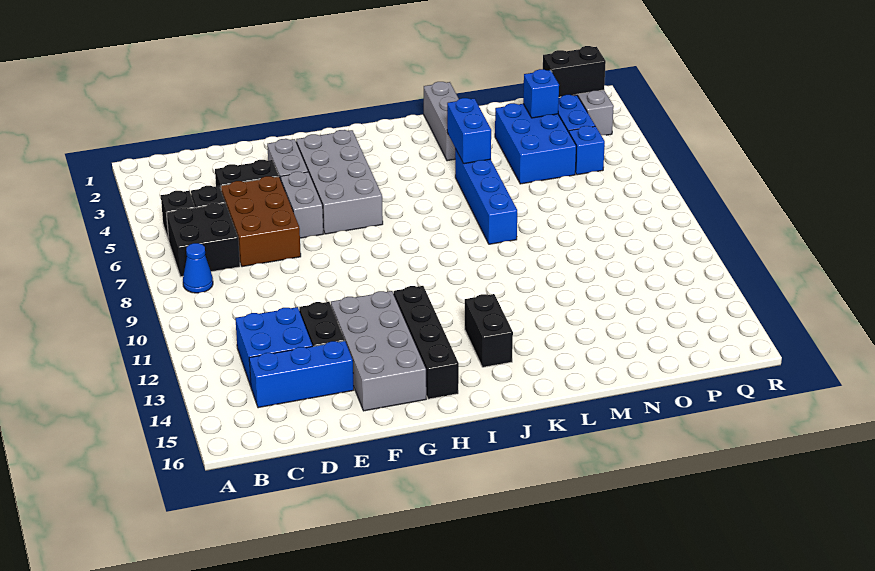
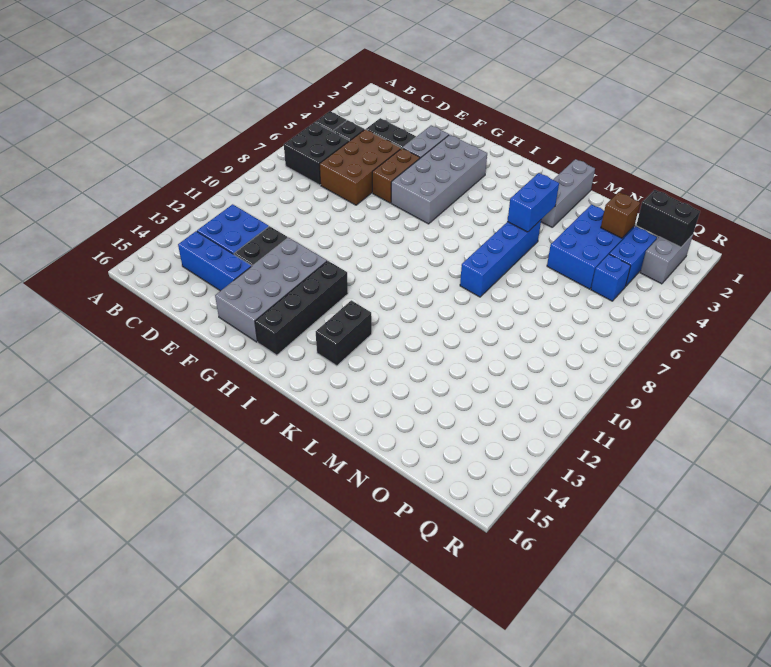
blue cone B8 level 1 -> none
grey brick F5:F6 level 1 -> brown brick F5:F6 level 1
blue brick O3 level 2 -> brown brick O3 level 2

